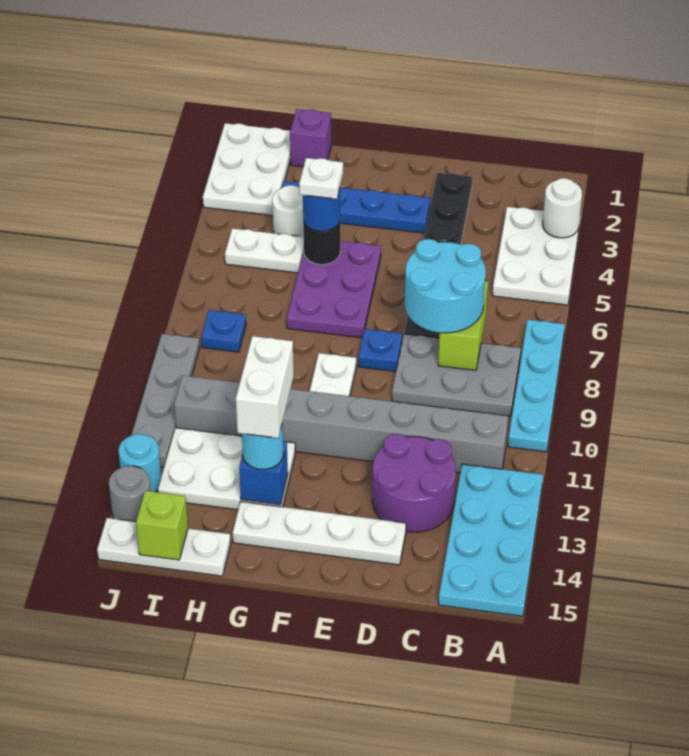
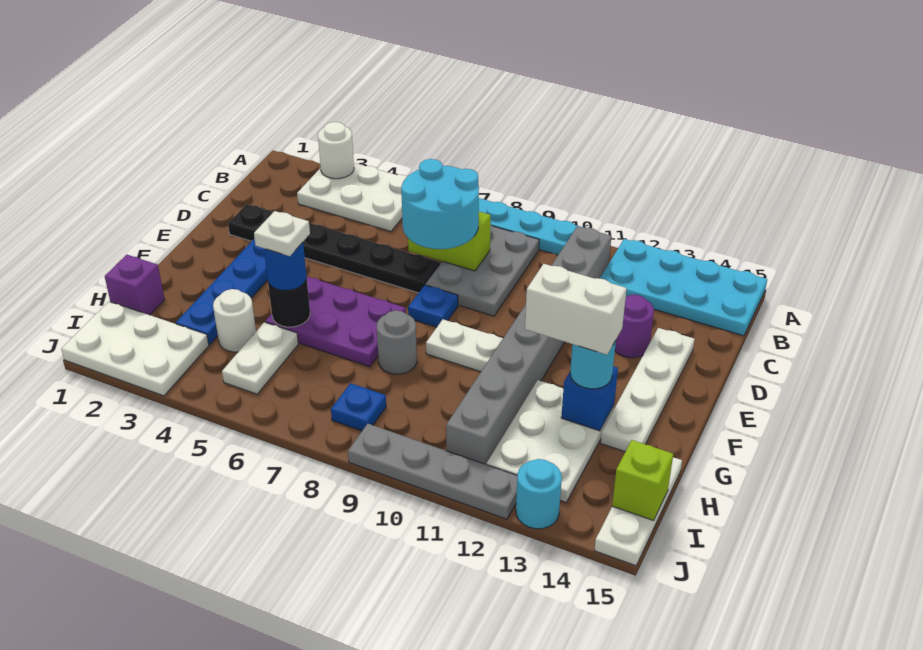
purple round brick C12:D13 level 1 -> purple round brick D13 level 1
grey round brick J14 level 1 -> grey round brick G8 level 1

